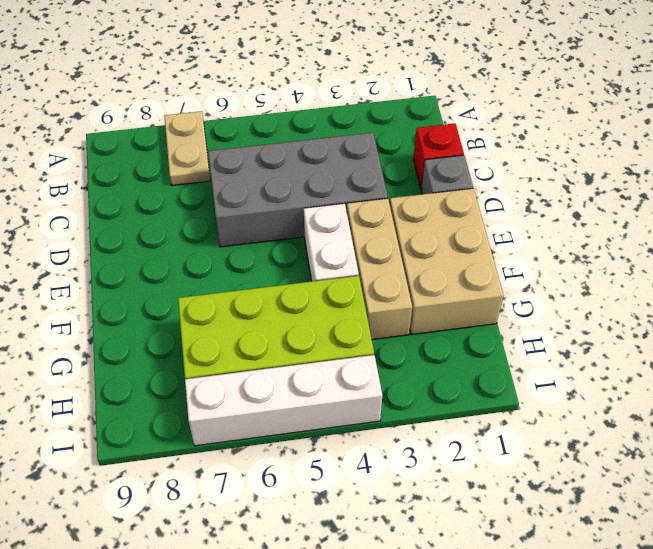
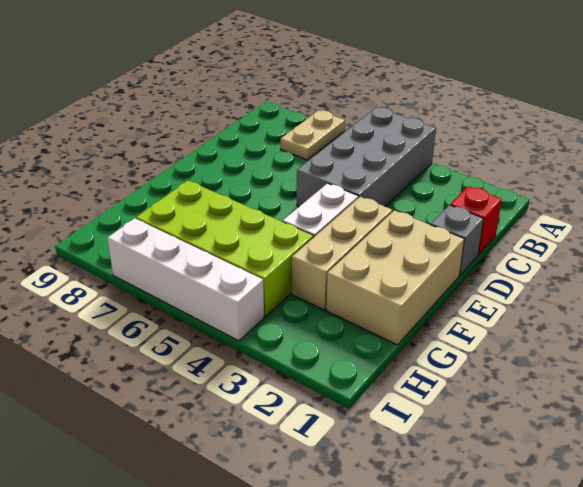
grey brick C3:D6 level 1 -> grey brick A4:D5 level 1

